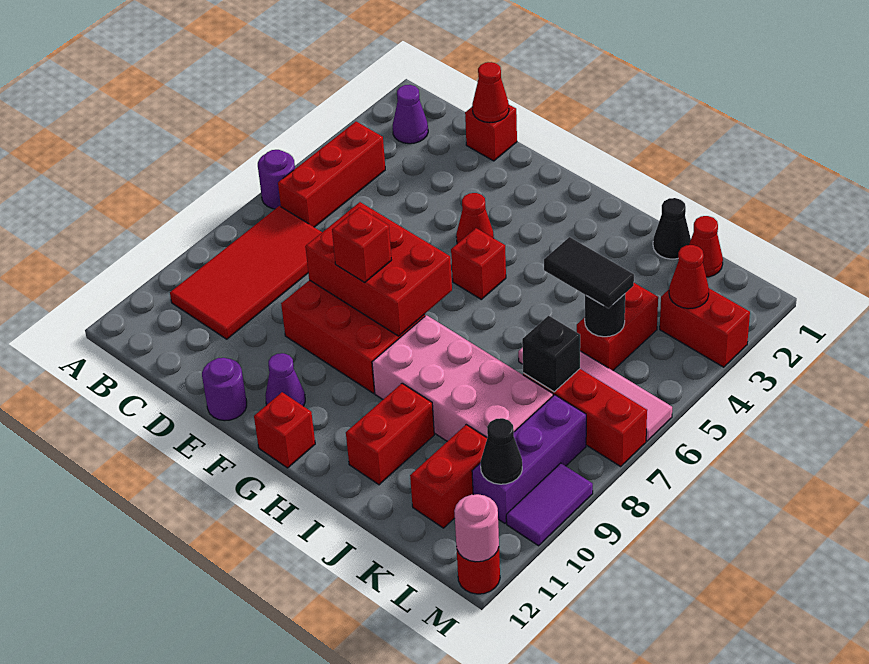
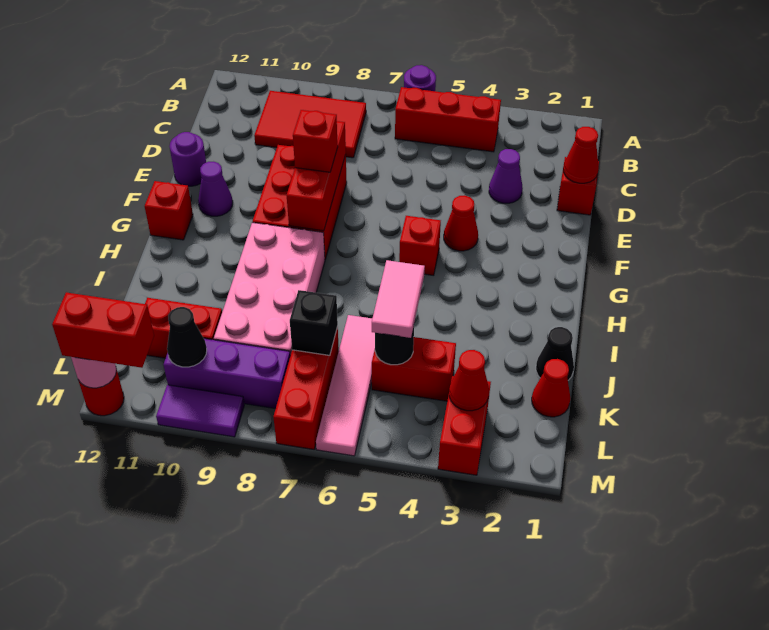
purple cone B2 level 1 -> purple cone D3 level 1
red tile B7:C10 level 1 -> red tile B8:C10 level 1
red brick E7:G8 level 2 -> red brick E8:G8 level 2
red brick I10:I11 level 1 -> red brick M11:M12 level 3
black tile J5:K5 level 3 -> pink tile J5:K5 level 3

